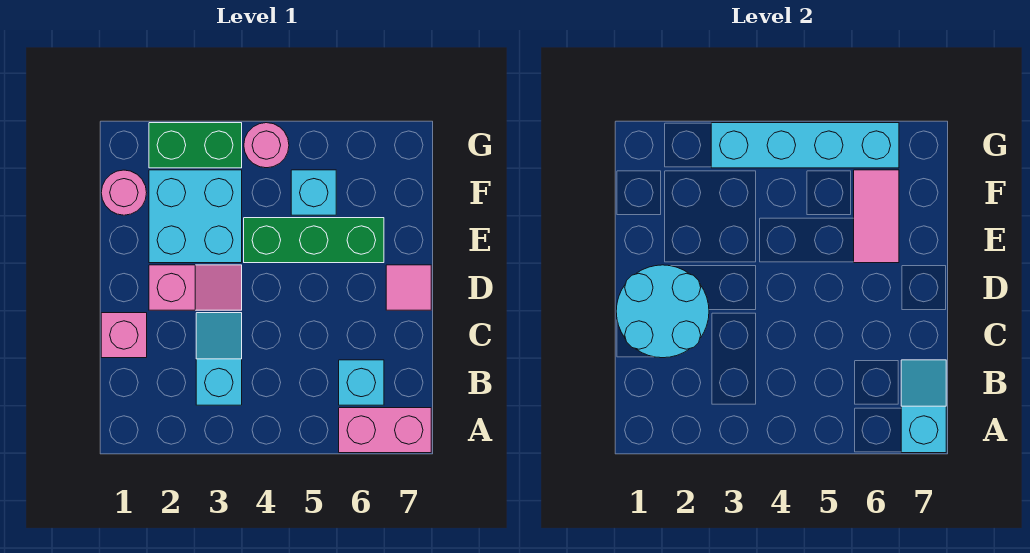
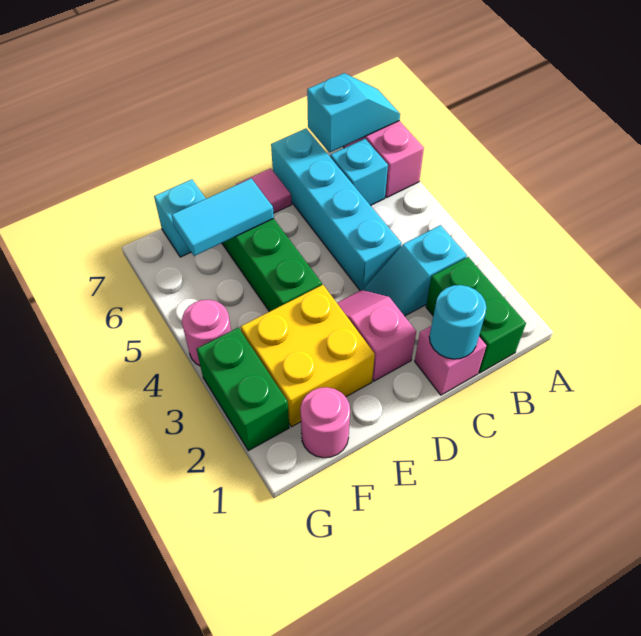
cyan slope A7:B7 level 2 top A -> cyan slope A7:B7 level 2 top B
none -> green brick B1:B2 level 1
cyan round brick C1:D2 level 2 -> cyan round brick C1 level 2
cyan brick E2:F3 level 1 -> yellow brick E2:F3 level 1
pink tile E6:F6 level 2 -> cyan tile E6:F6 level 2
cyan brick F5 level 1 -> cyan brick F7 level 1
cyan brick G3:G6 level 2 -> cyan brick C4:C7 level 1

